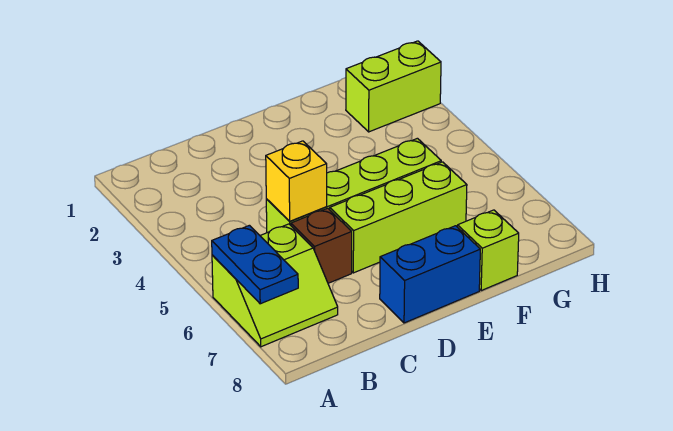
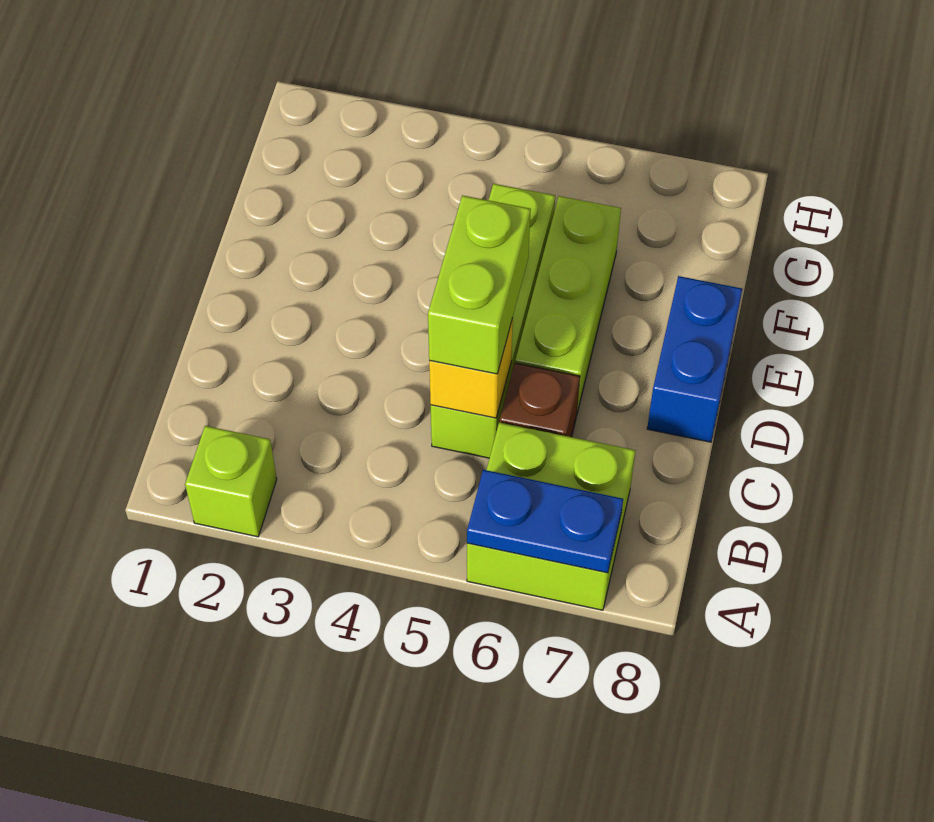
lime slope A6:B7 level 1 top 6 -> lime brick A6:B7 level 1
lime brick F8 level 1 -> lime brick A2 level 1
lime brick G2:H2 level 1 -> lime brick C5:D5 level 3

